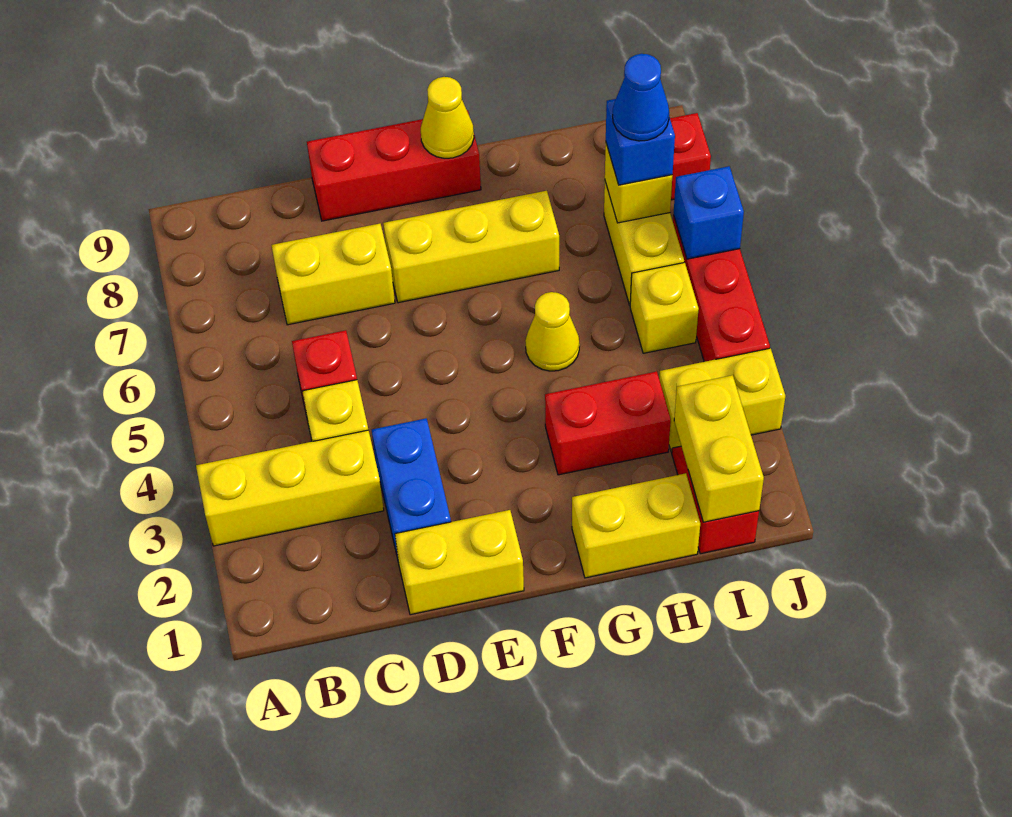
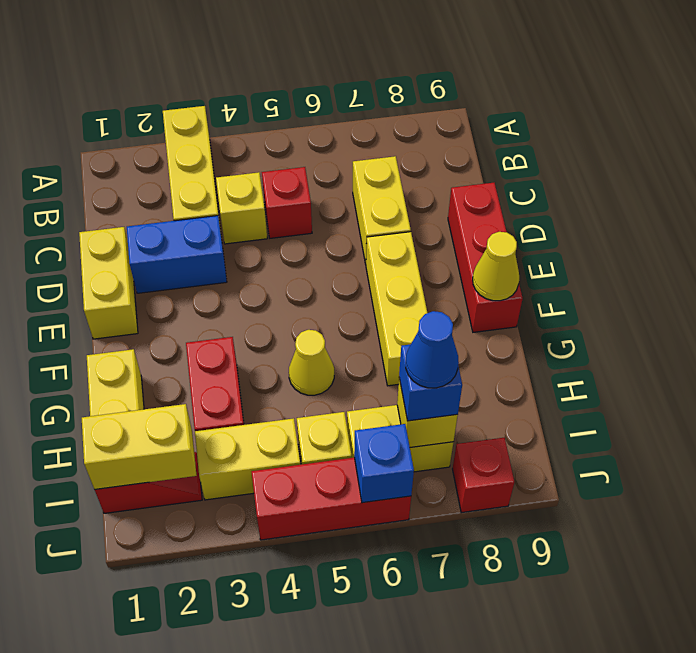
yellow brick I3:J3 level 1 -> yellow brick I3:I4 level 1

